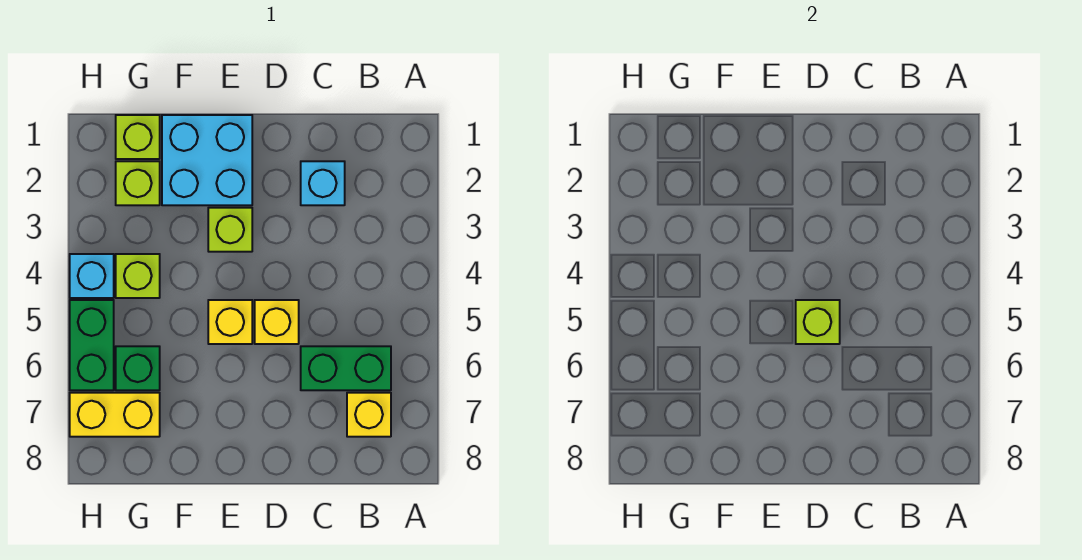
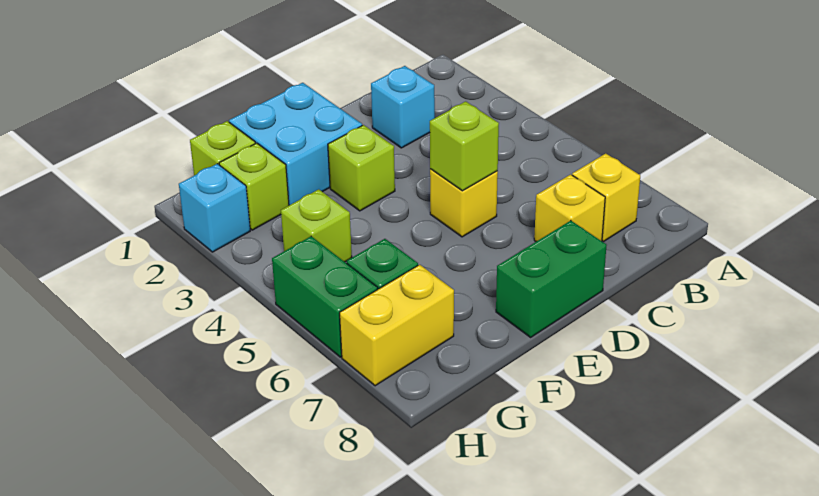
green brick B6:C6 level 1 -> green brick D8:E8 level 1
yellow brick E5 level 1 -> yellow brick C7 level 1
cyan brick H4 level 1 -> cyan brick H2 level 1

